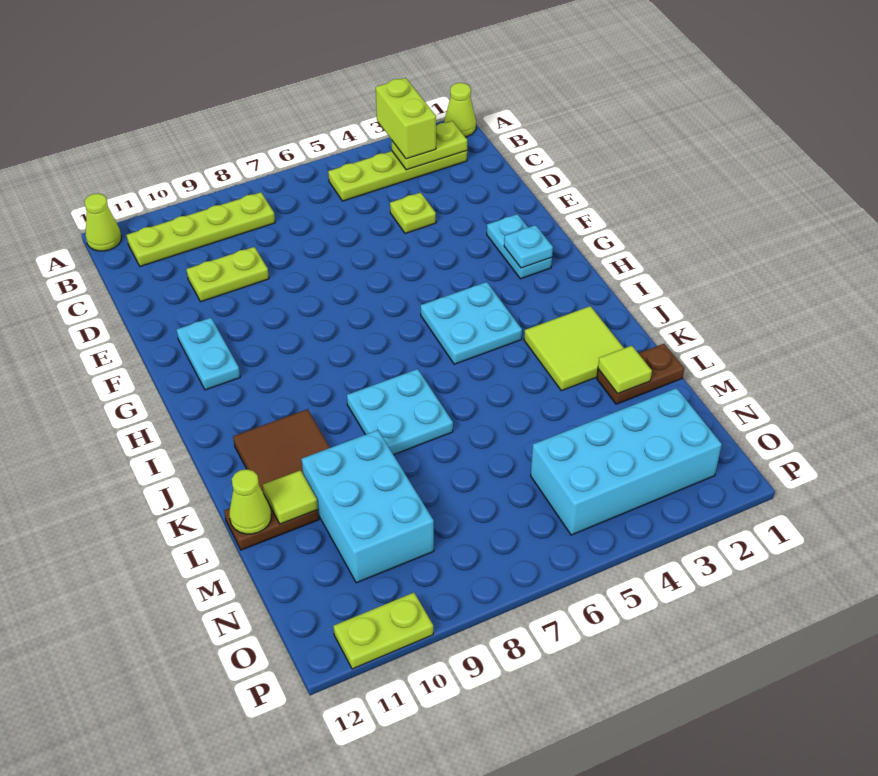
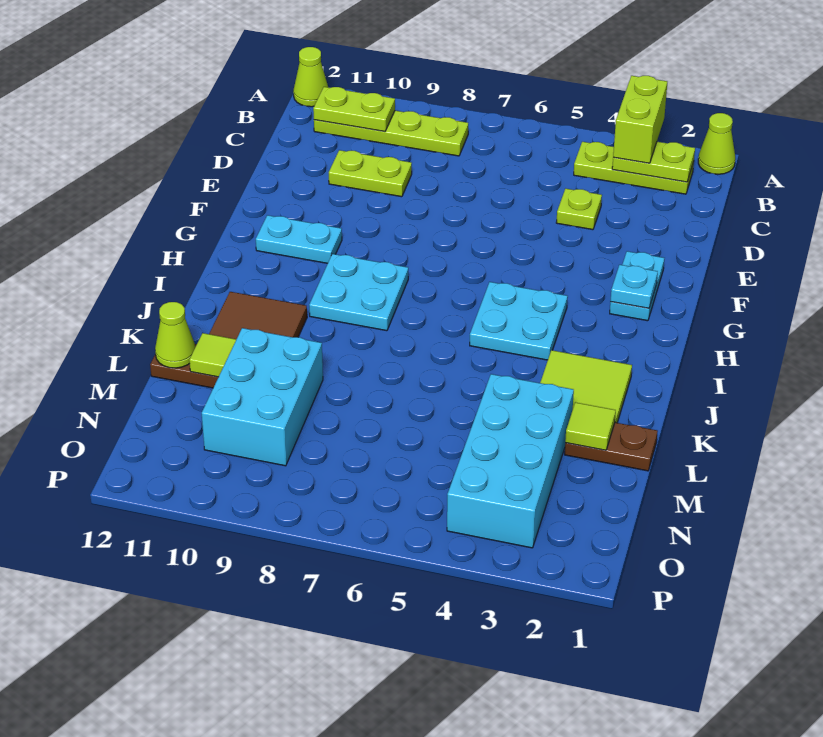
lime plate B2:B5 level 1 -> lime plate B2:B4 level 1
cyan plate F11:G11 level 1 -> cyan plate G10:G11 level 1
cyan plate J7:K8 level 1 -> cyan plate H8:I9 level 1
cyan brick N2:O5 level 1 -> cyan brick L3:O4 level 1
lime plate P10:P11 level 1 -> lime plate B10:B11 level 2

